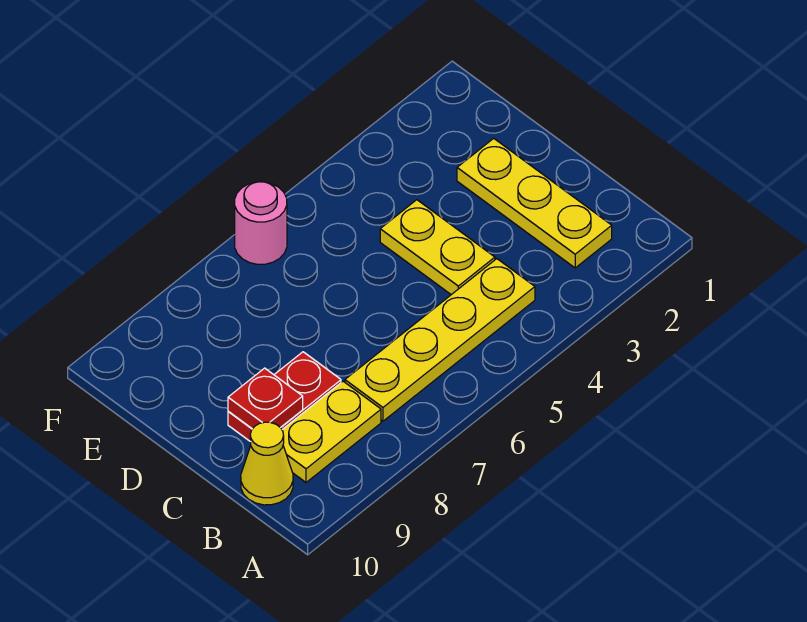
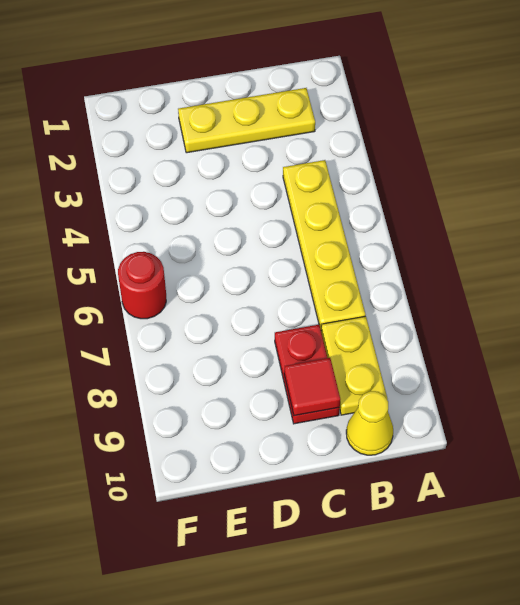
yellow plate C4:D4 level 1 -> none
red plate C9 level 2 -> red tile C9 level 2
pink round brick F6 level 1 -> red round brick F6 level 1

